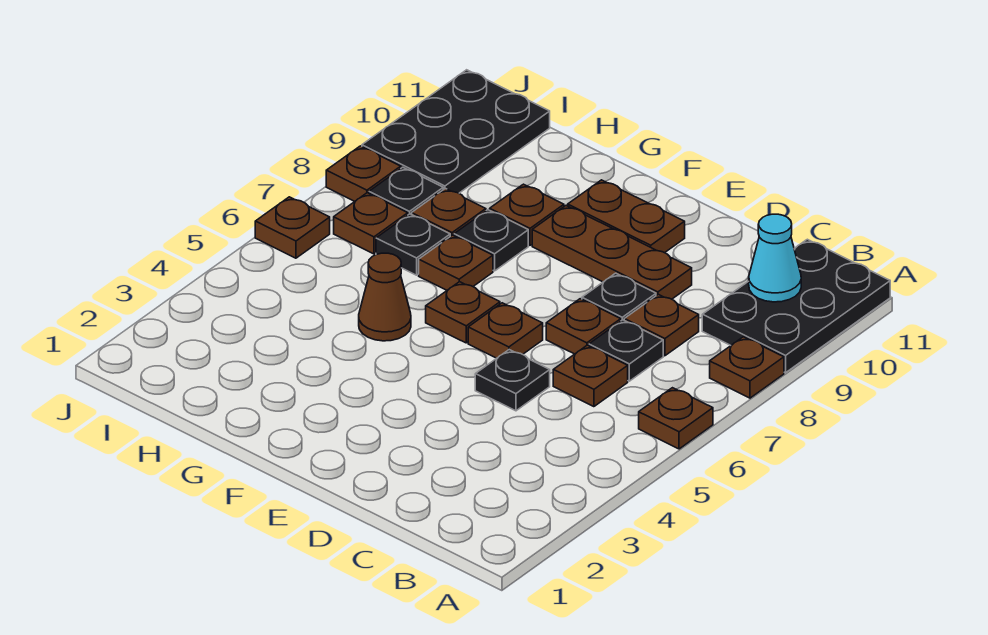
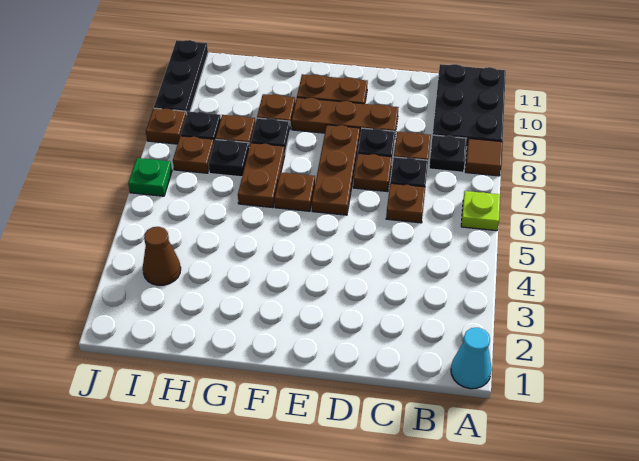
brown plate A6 level 1 -> lime plate A6 level 1
brown plate A8 level 1 -> brown tile A8 level 1
cyan cone B10 level 2 -> cyan cone A1 level 1
black plate D5 level 1 -> black plate B8 level 1
brown plate E6 level 1 -> brown plate E6:E8 level 1
brown cone G5 level 1 -> brown cone I3 level 1
brown plate G7 level 1 -> brown plate G6:G7 level 1
black plate I9:J11 level 1 -> black plate J9:J11 level 1
brown plate J6 level 1 -> green plate J6 level 1

